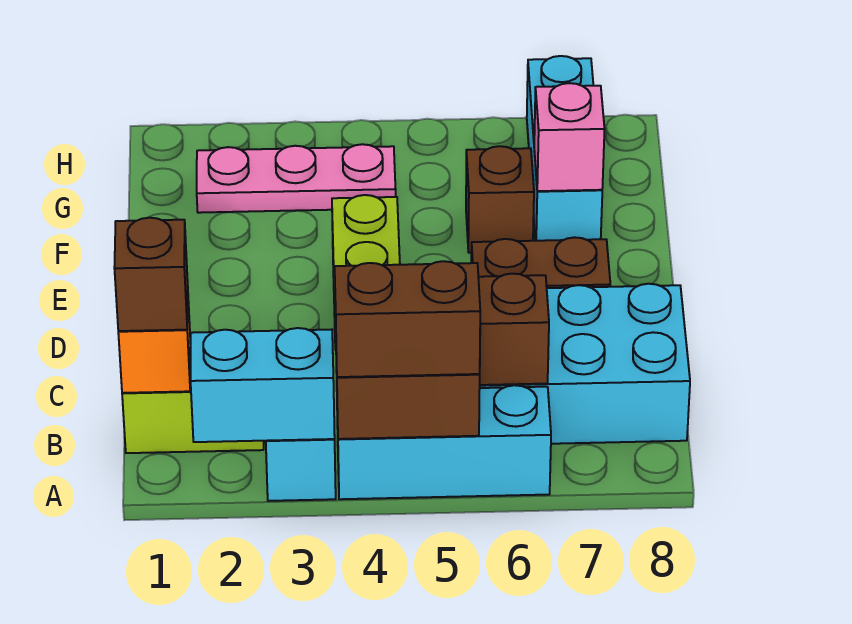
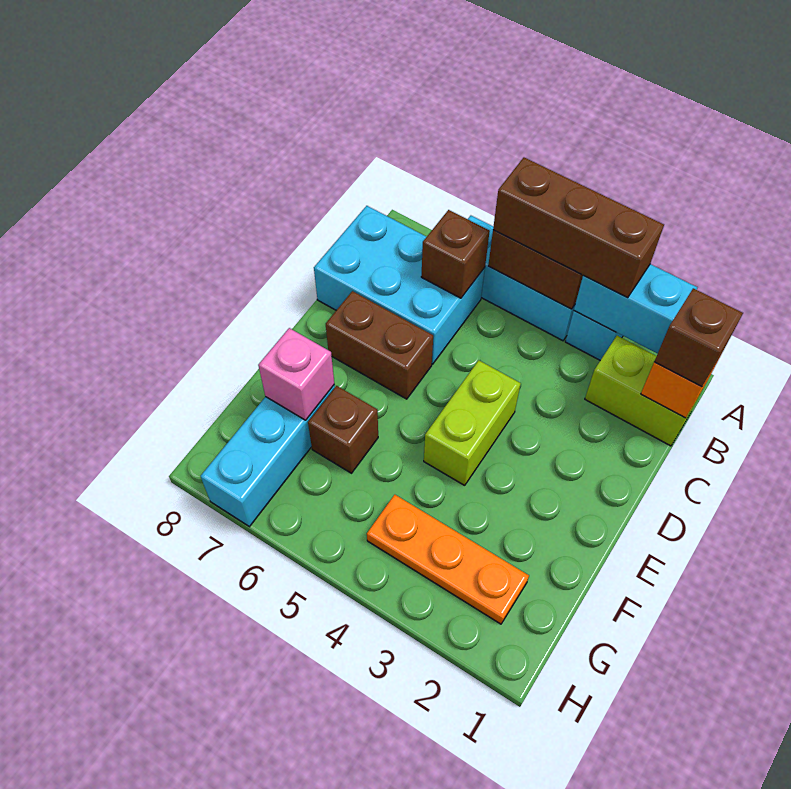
brown brick A4:A5 level 3 -> brown brick A3:A5 level 3
pink plate G2:G4 level 1 -> orange plate G2:G4 level 1

